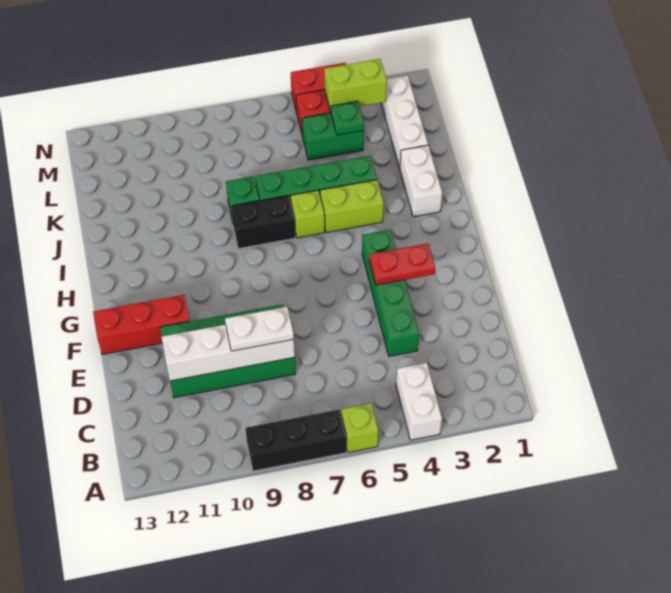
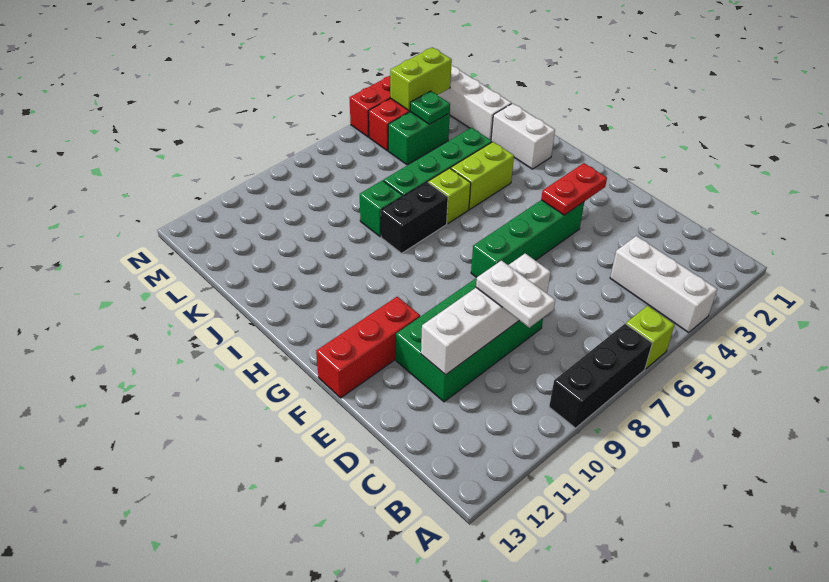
white brick A4:B4 level 1 -> white brick A4:C4 level 1
green brick D4:G4 level 1 -> green brick F4:F7 level 1
white plate D8:D9 level 3 -> white plate C9:D9 level 3

